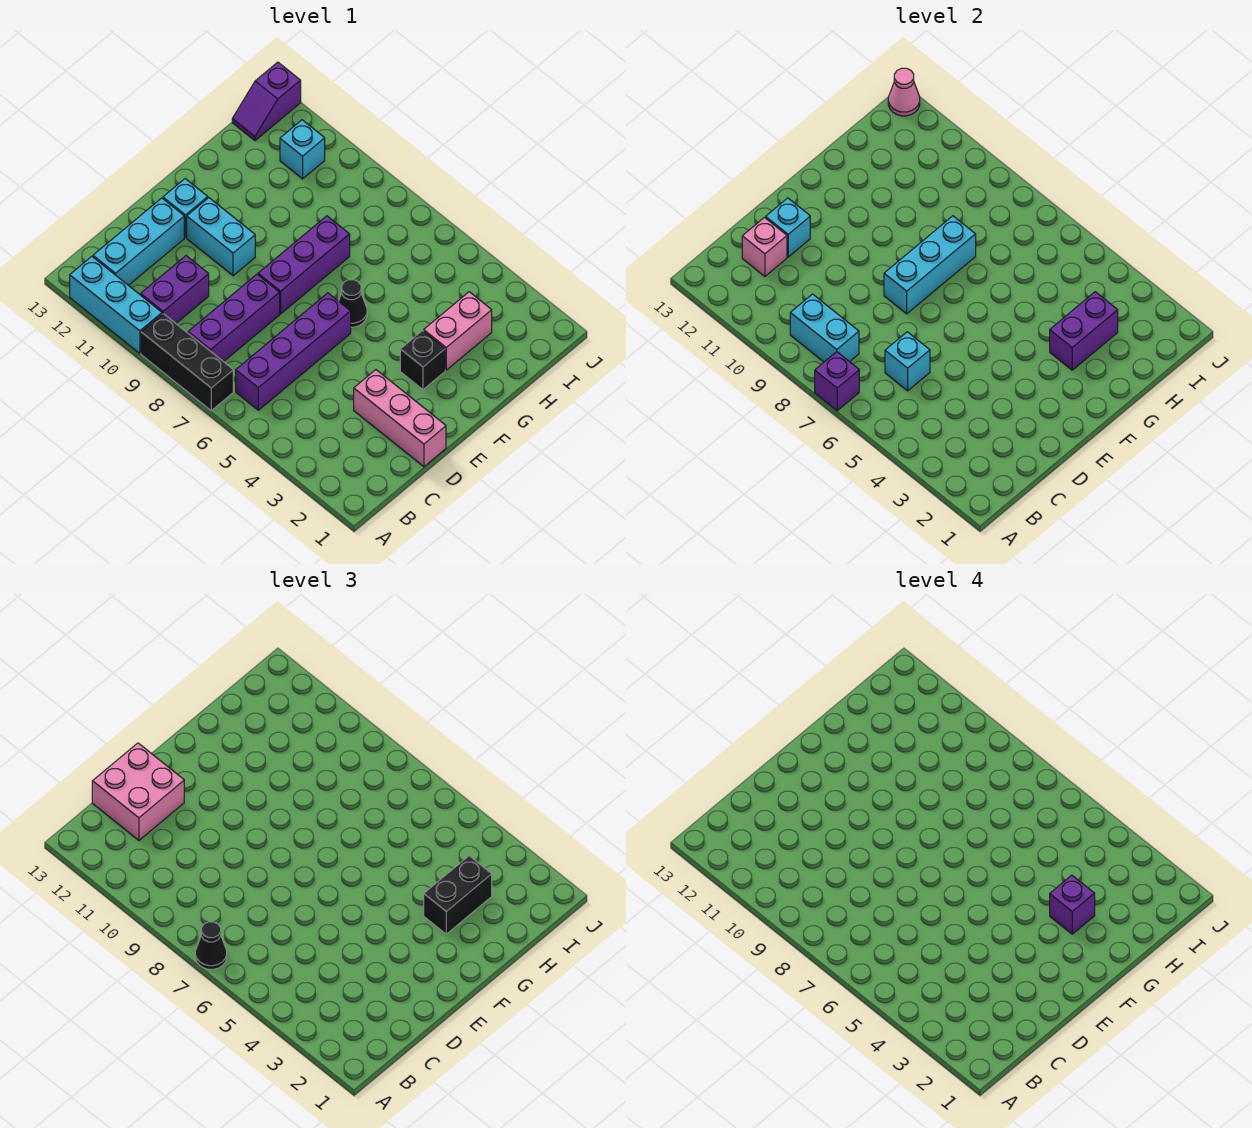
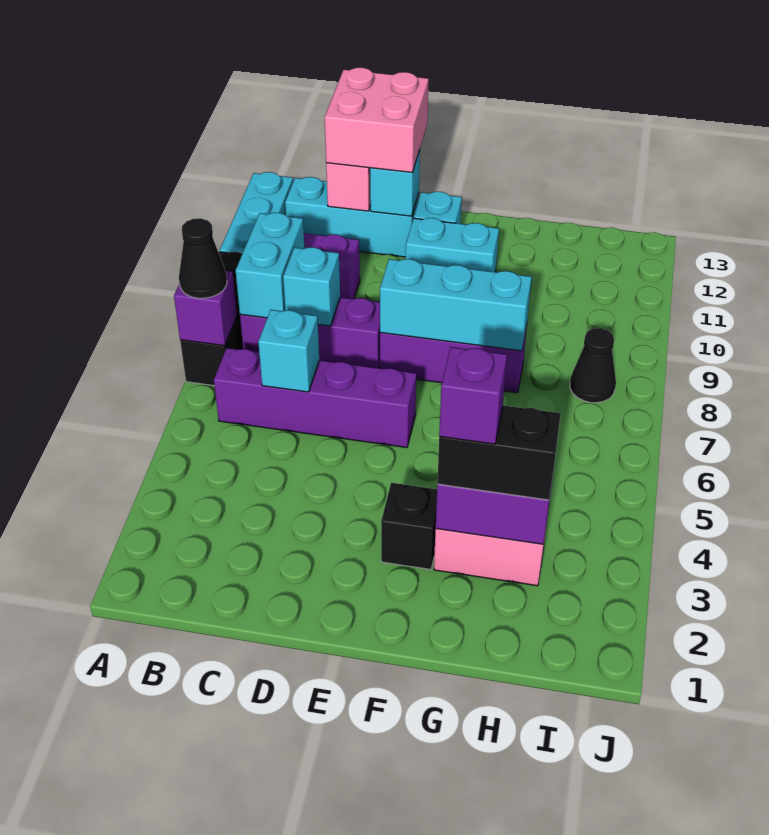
pink brick D1:D3 level 1 -> none
cyan brick E10:E11 level 1 -> cyan brick E11:F11 level 1
black cone F6 level 1 -> black cone I8 level 1
cyan brick I11 level 1 -> cyan brick C8 level 2
purple slope I13:J13 level 1 top J -> none
pink cone J13 level 2 -> none

